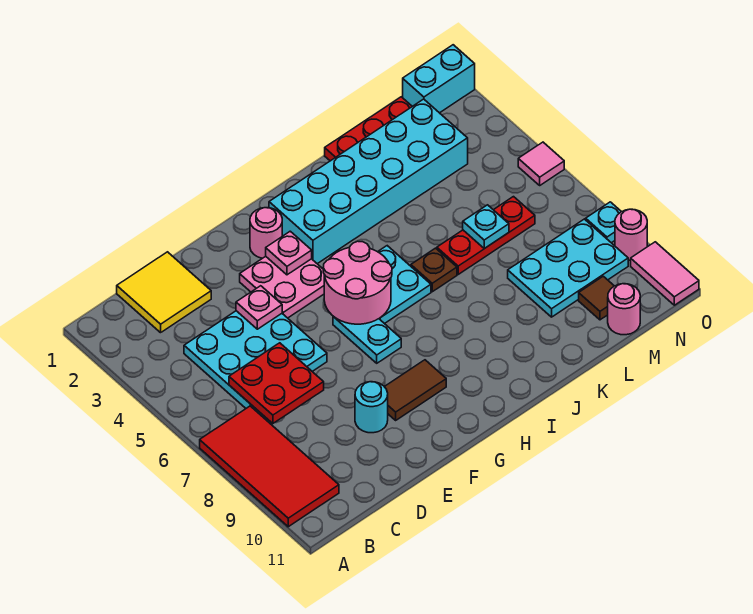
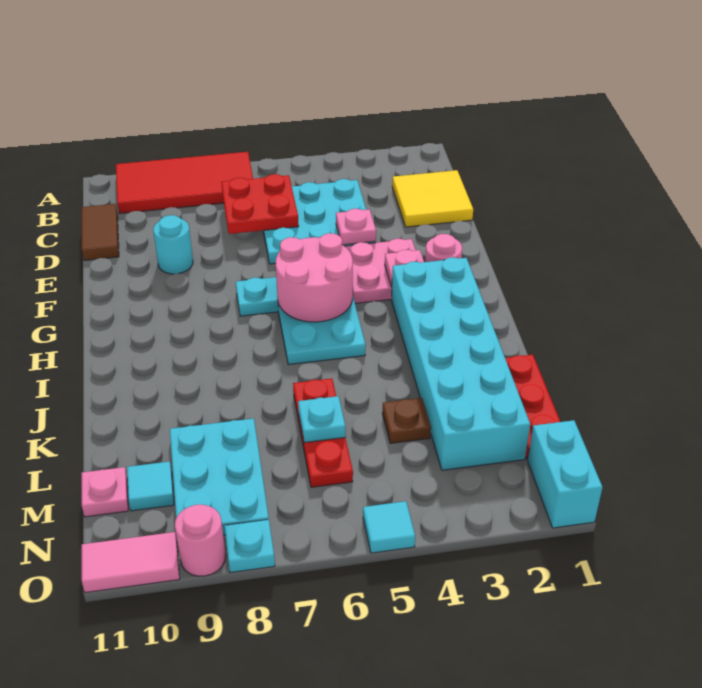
brown tile F9:G9 level 1 -> brown tile C11:D11 level 1
brown plate J6 level 1 -> brown plate L4 level 1
brown tile M10 level 1 -> cyan tile M10 level 1
pink round brick M11 level 1 -> pink plate M11 level 1
pink tile O5 level 1 -> cyan tile O5 level 1

